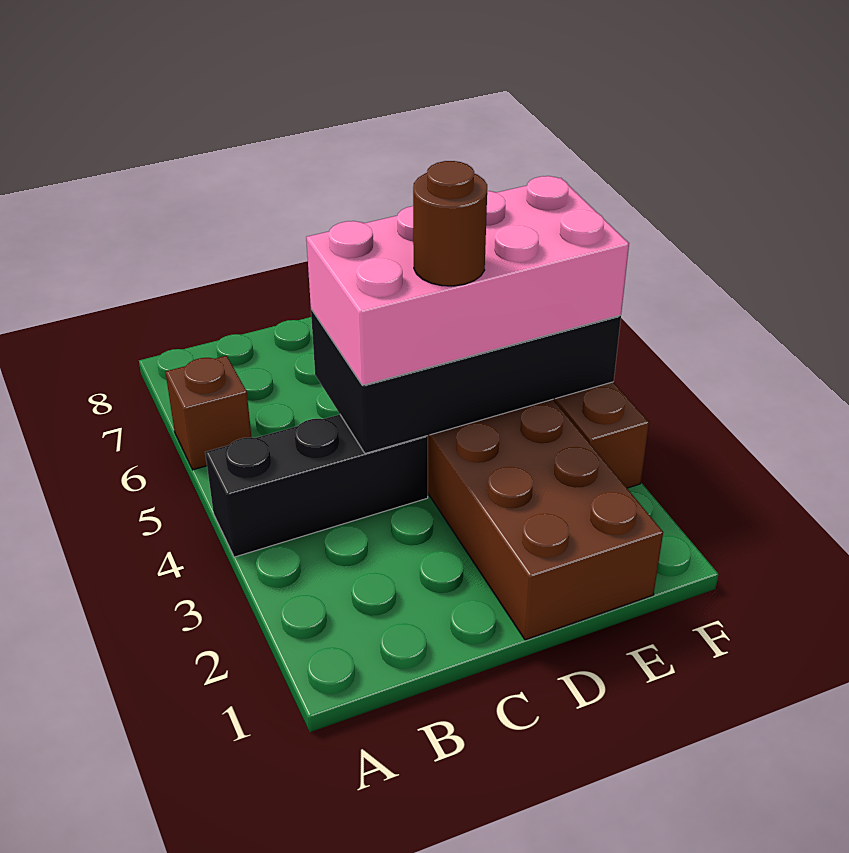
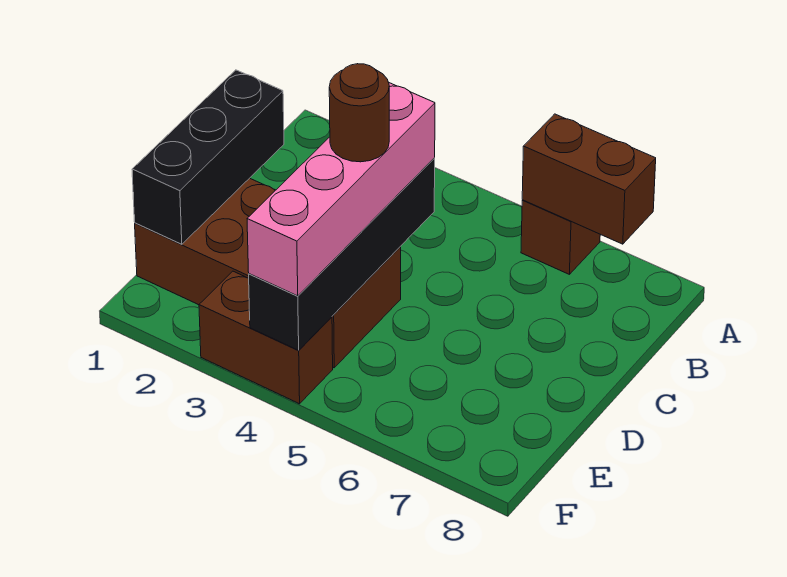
black brick A4:C4 level 1 -> black brick C1:E1 level 2
none -> brown brick A6:A7 level 2
black brick C4:F5 level 2 -> black brick C4:F4 level 2
pink brick C4:F5 level 3 -> pink brick C4:F4 level 3

